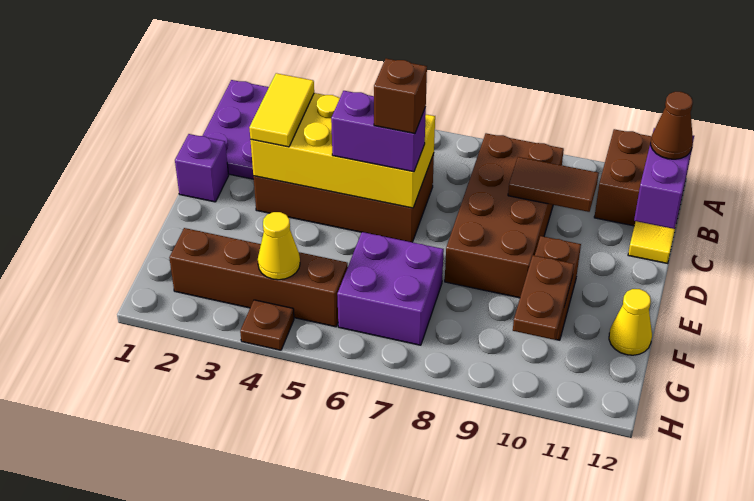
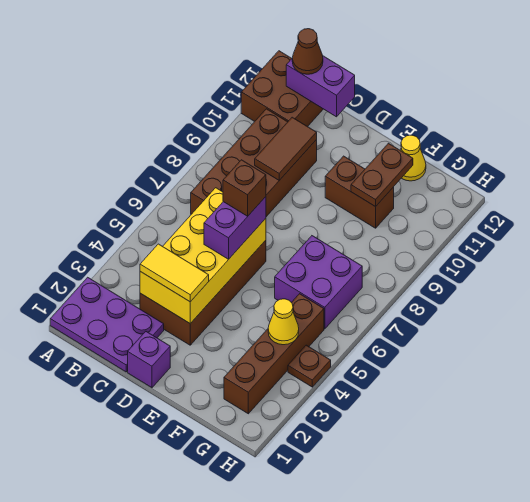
brown brick B8:E9 level 1 -> brown brick B7:C10 level 1
yellow tile C12 level 1 -> none
brown plate F10:G10 level 2 -> brown plate F10:F11 level 2

